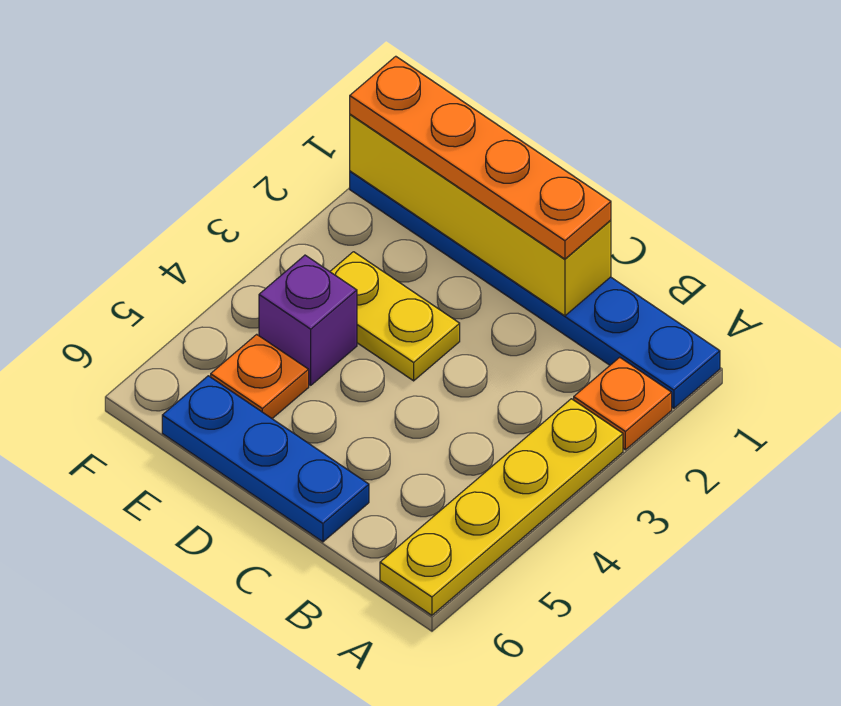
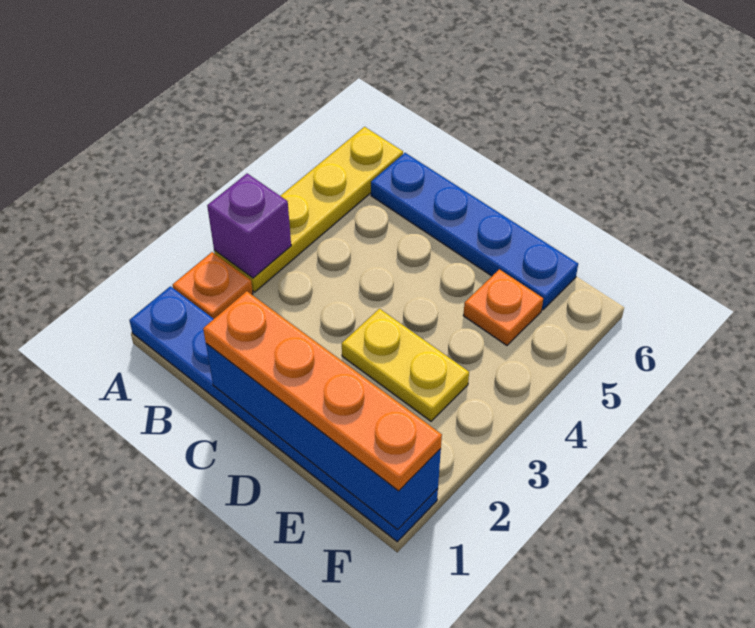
yellow brick C1:F1 level 2 -> blue brick C1:F1 level 2
blue plate C6:E6 level 1 -> blue plate B6:E6 level 1
purple brick E4 level 1 -> purple brick A3 level 2

